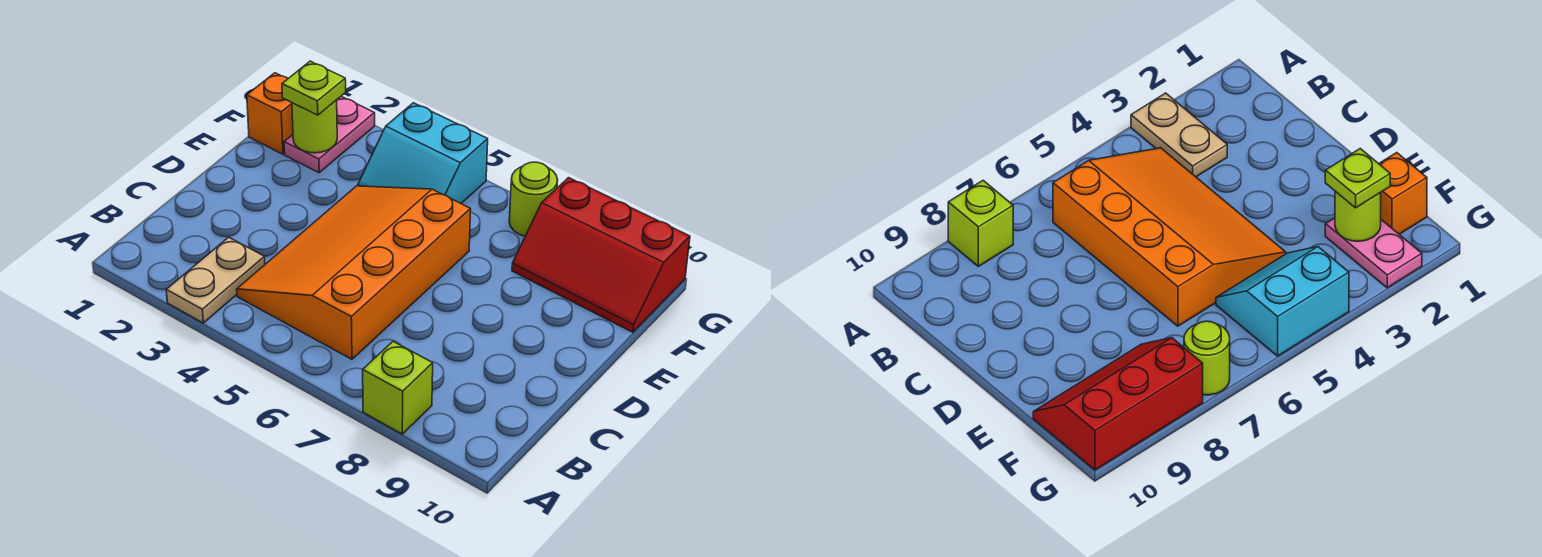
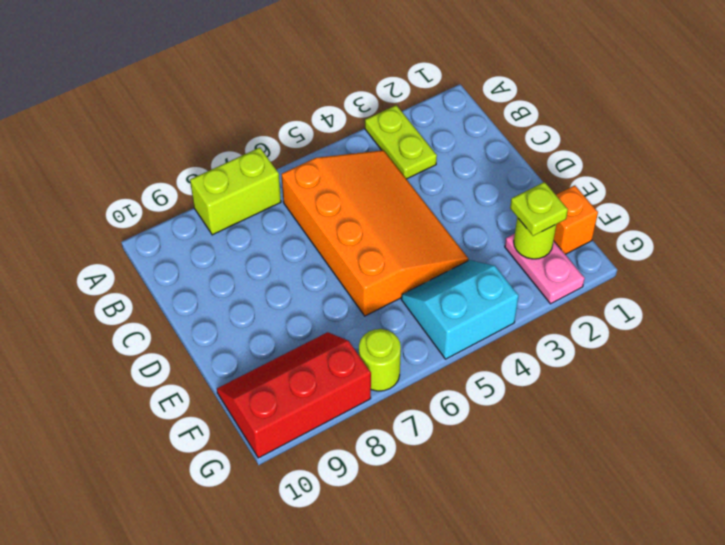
tan plate A3:B3 level 1 -> lime plate A3:B3 level 1
lime brick A8 level 1 -> lime brick A7:A8 level 1

